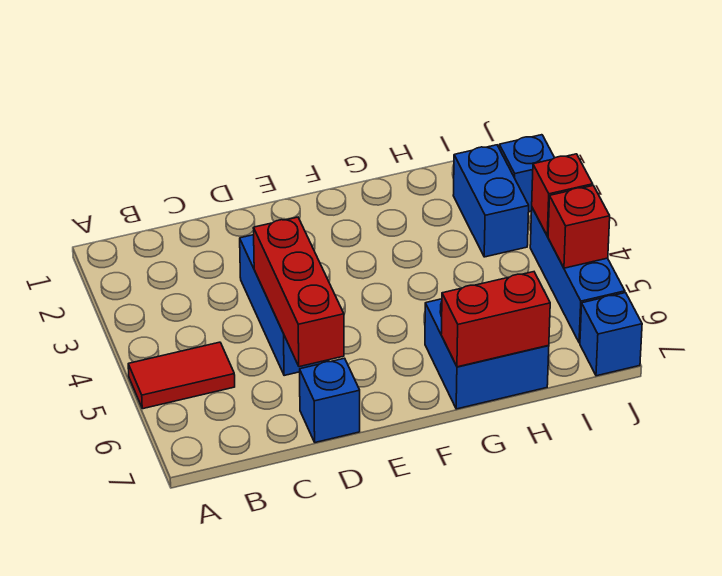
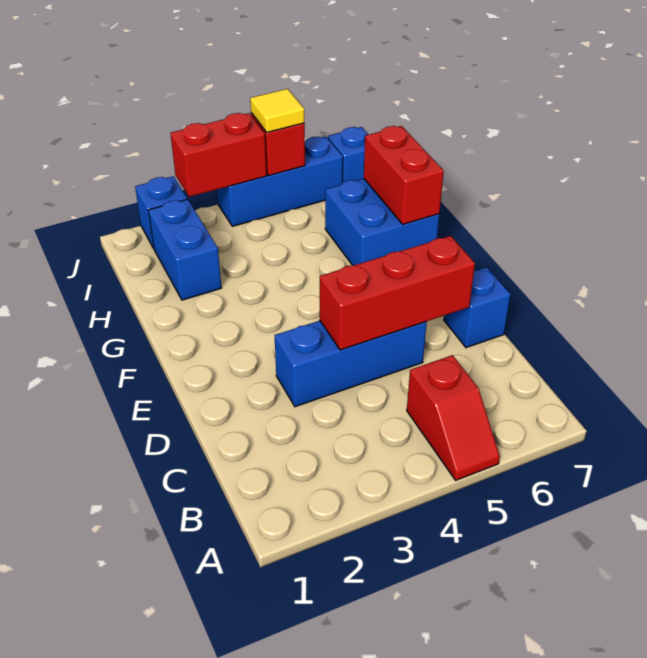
red tile A5:B5 level 1 -> red slope A5:B5 level 1 top B
blue brick I2:I3 level 1 -> blue brick H2:I2 level 1
red brick J4 level 2 -> red brick J3:J4 level 2
none -> yellow tile J5 level 3

